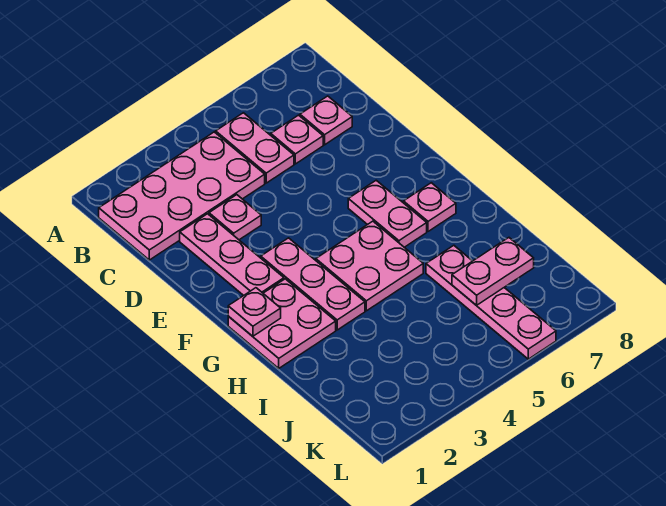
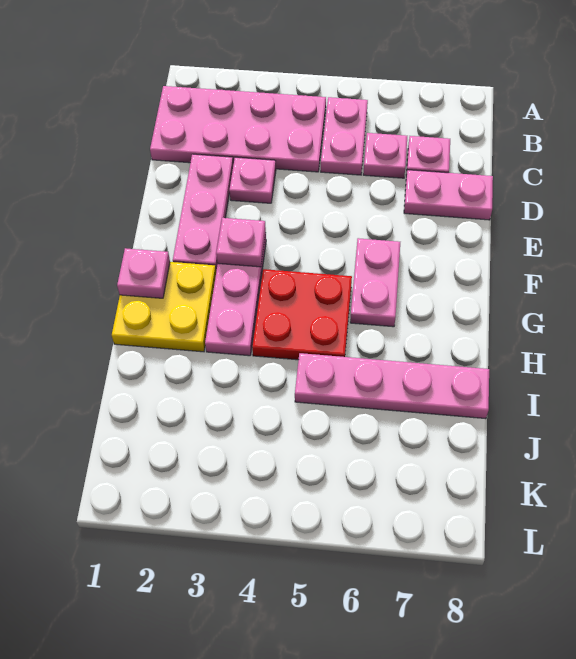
pink plate G1:H2 level 1 -> yellow plate G1:H2 level 1
pink plate G4:H5 level 1 -> red plate G4:H5 level 1
pink plate G7 level 1 -> pink plate F3 level 2
pink plate I6:L6 level 1 -> pink plate I5:I8 level 1
pink plate J6:J7 level 2 -> pink plate D7:D8 level 1

